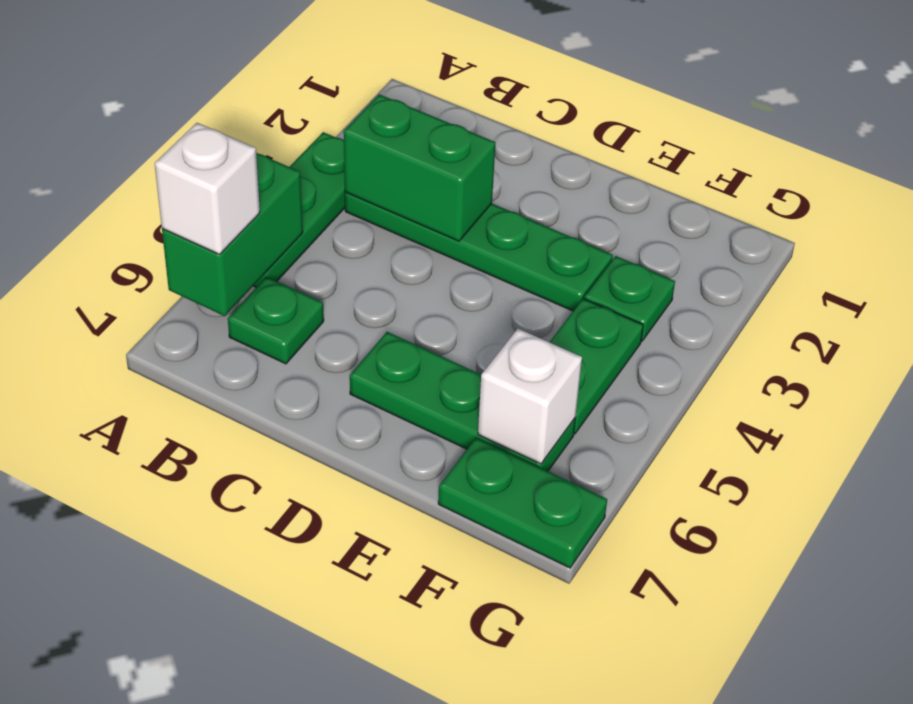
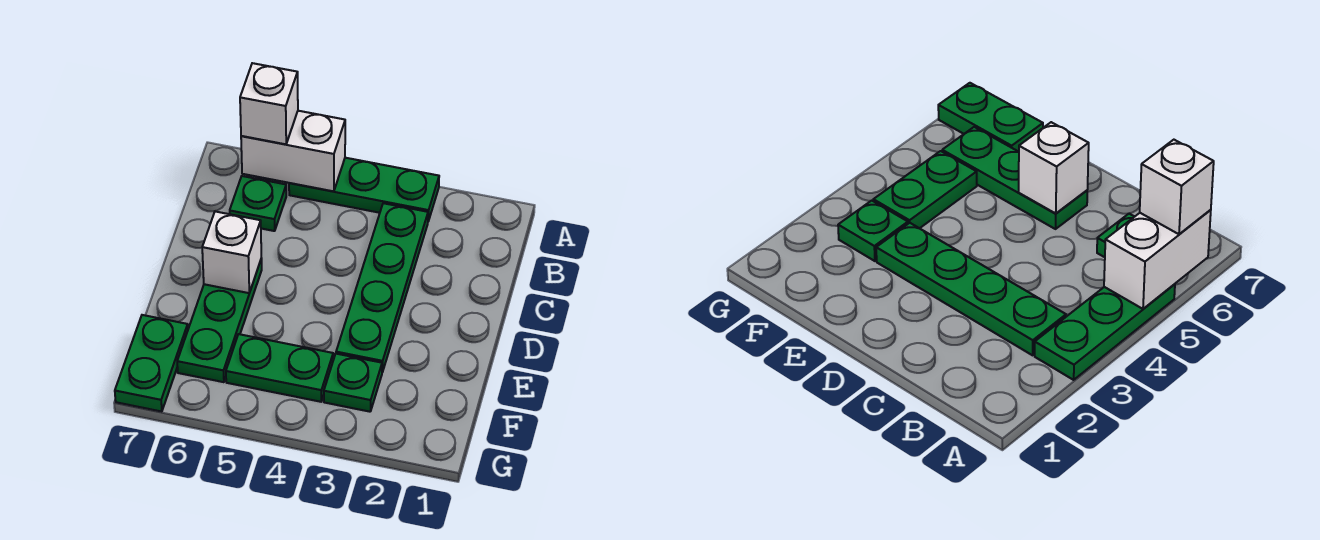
green brick A5:A6 level 2 -> white brick A5:A6 level 2
green brick B3:C3 level 2 -> none
white brick F6 level 2 -> white brick D6 level 2

